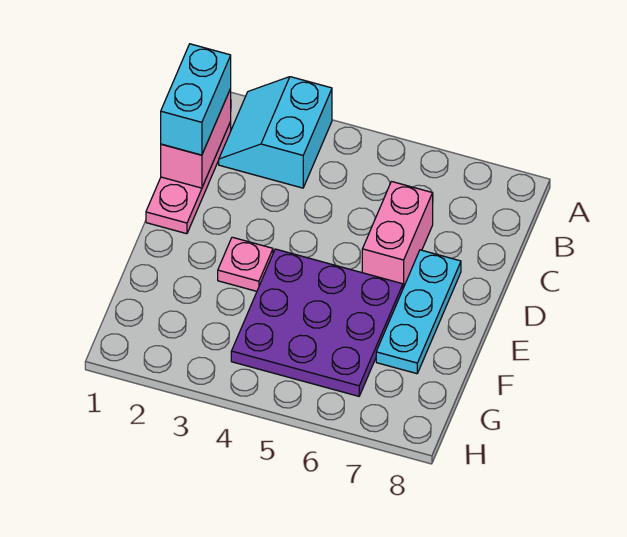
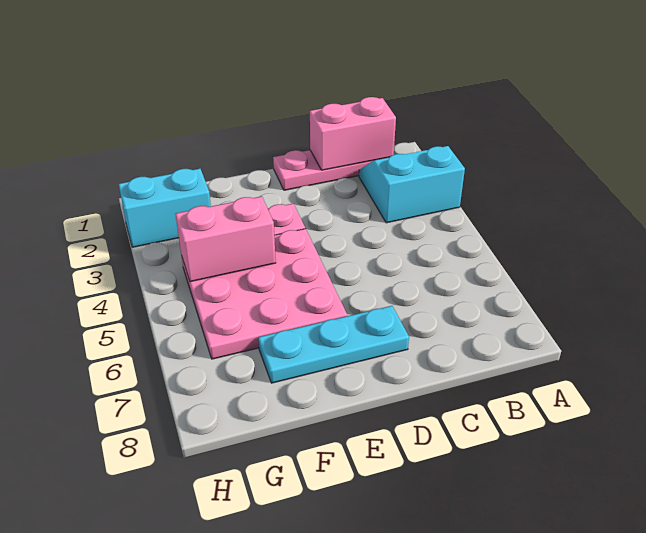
cyan brick B1:C1 level 3 -> cyan brick G2:H2 level 1
pink brick C6:D6 level 1 -> pink brick F4:G4 level 2
purple plate E4:G6 level 1 -> pink plate E4:G6 level 1

